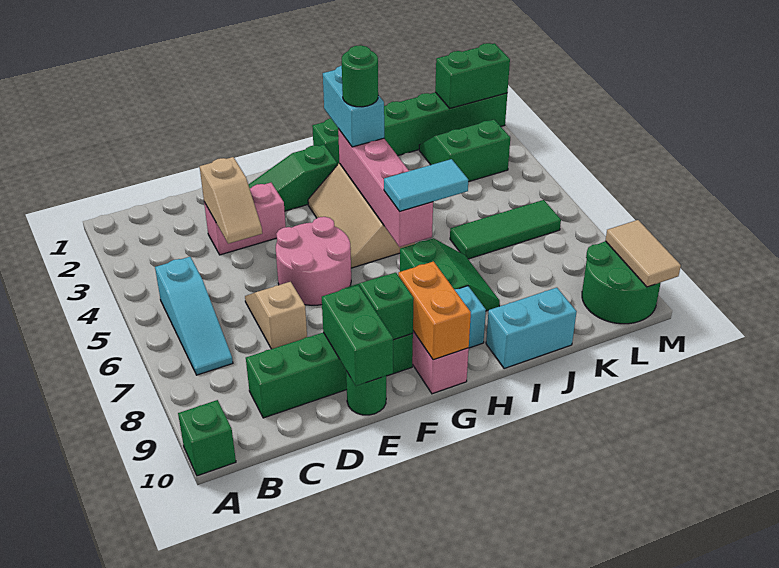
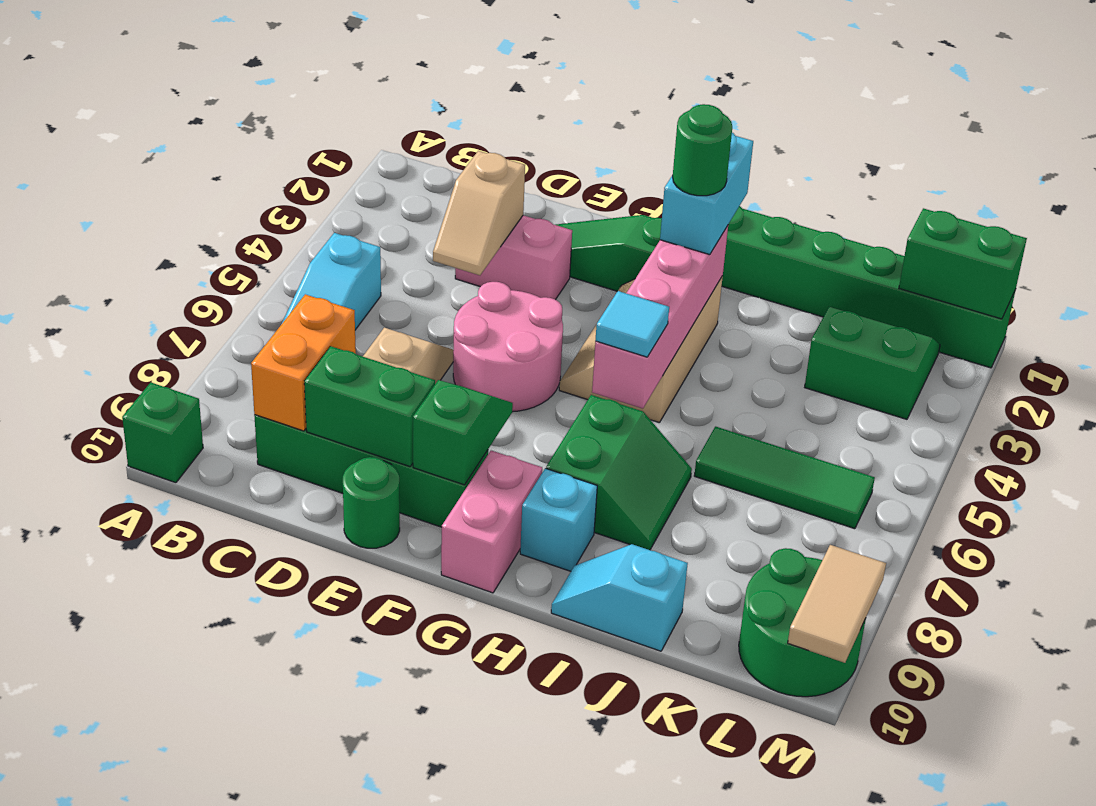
green brick E9:E10 level 2 -> green brick D9:E9 level 2
orange brick G9:G10 level 2 -> orange brick C8:C9 level 2
cyan tile H6:I6 level 3 -> cyan tile H6 level 3
cyan brick I10:J10 level 1 -> cyan slope I10:J10 level 1 top J

